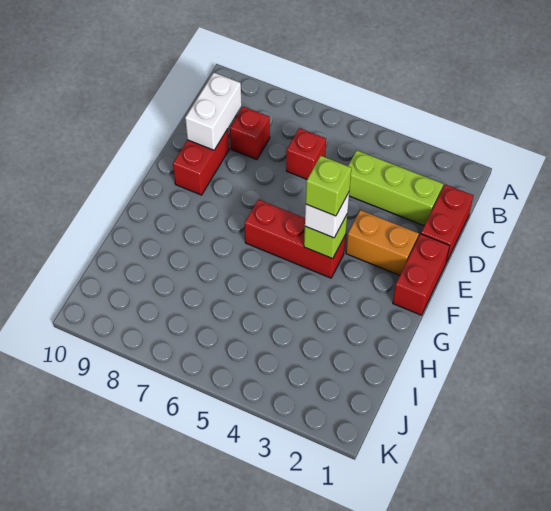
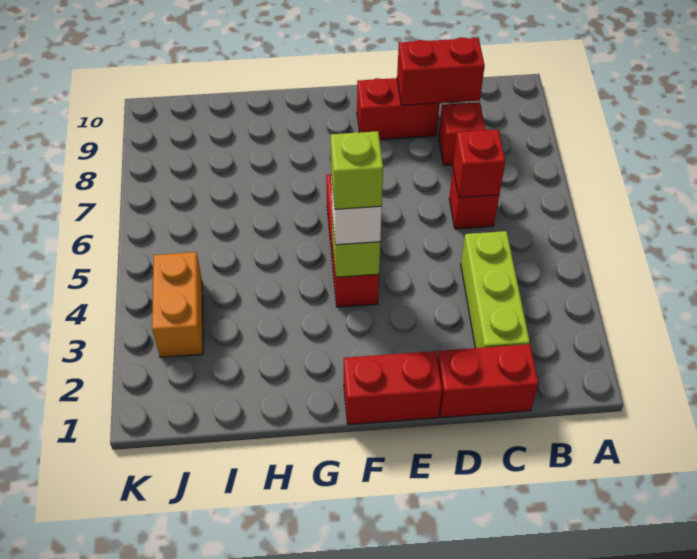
none -> red brick C6 level 2
white brick C9:D9 level 2 -> red brick C9:D9 level 2
orange brick E2:E3 level 1 -> orange brick J3:J4 level 1

